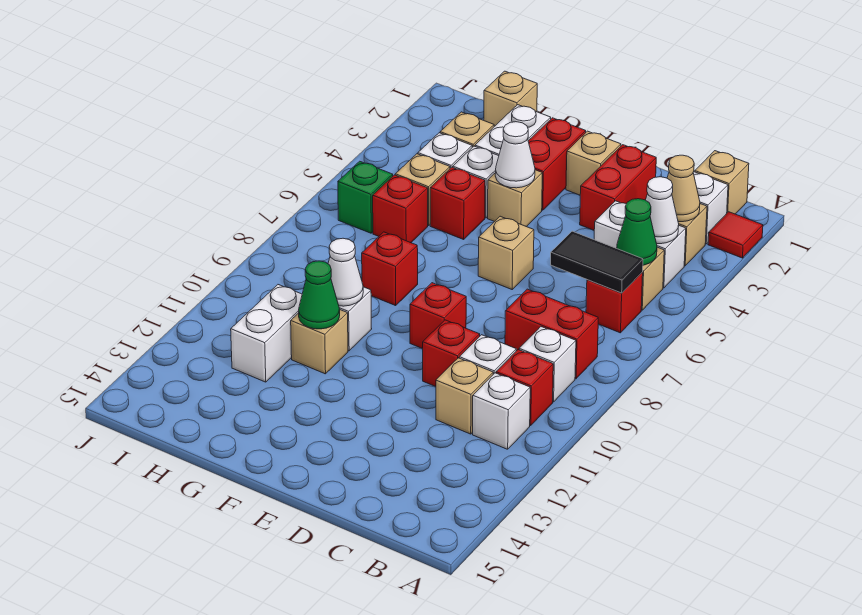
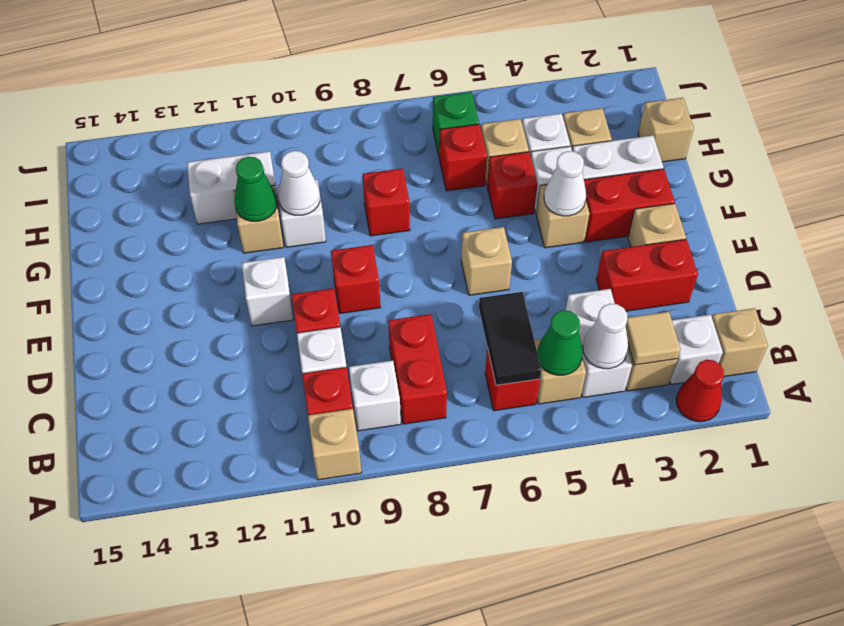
red tile A2 level 1 -> red cone A2 level 1
tan cone B3 level 2 -> tan tile B3 level 2
white brick B11 level 1 -> white brick E11 level 1
tan brick C11 level 1 -> tan brick A10 level 1

